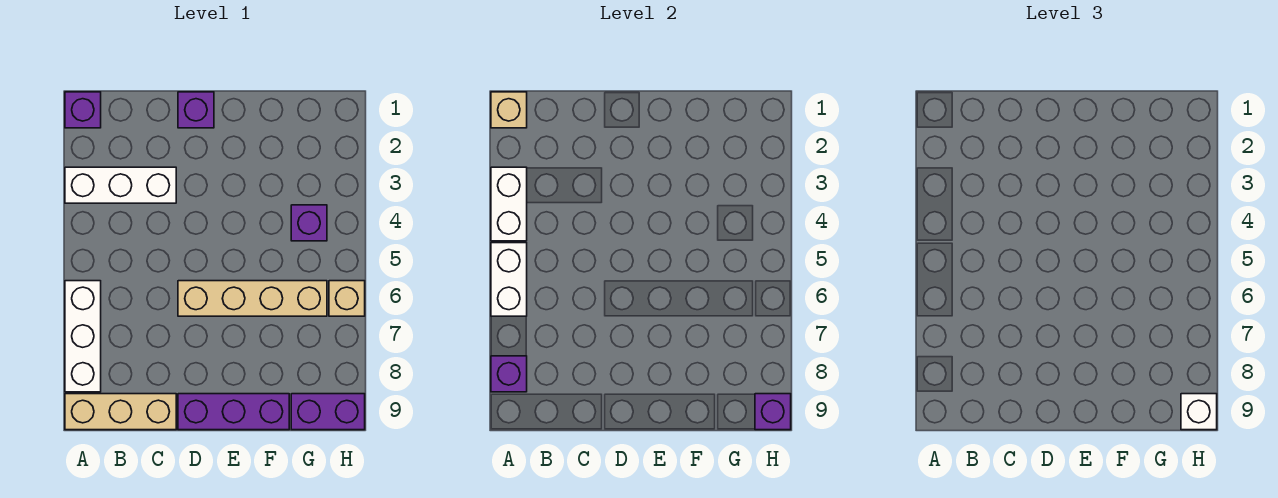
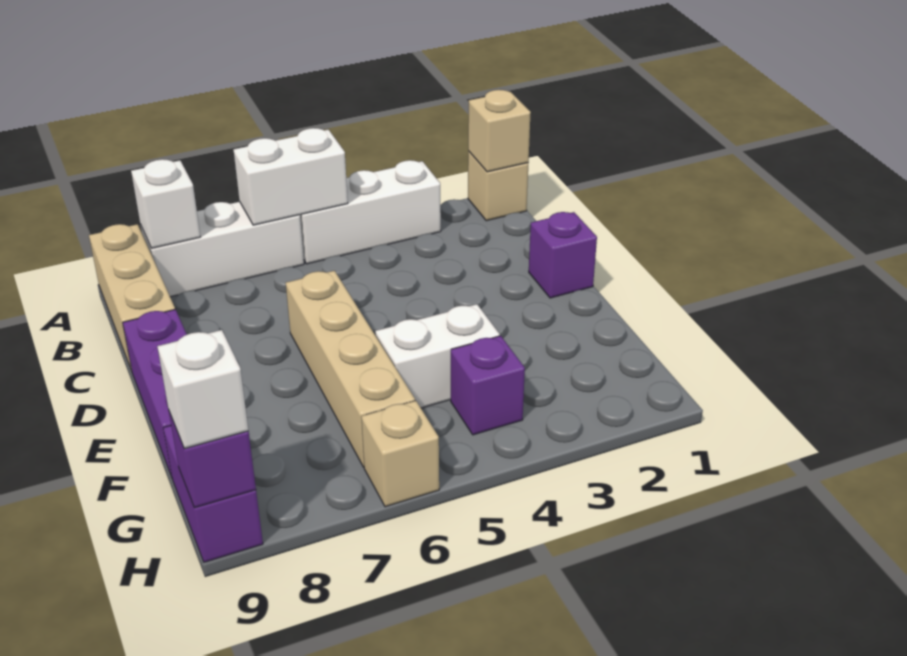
purple brick A1 level 1 -> tan brick A1 level 1
white brick A3:C3 level 1 -> white brick A3:A5 level 1
white brick A3:A4 level 2 -> white brick F4:F5 level 1
purple brick A8 level 2 -> white brick A8 level 2

